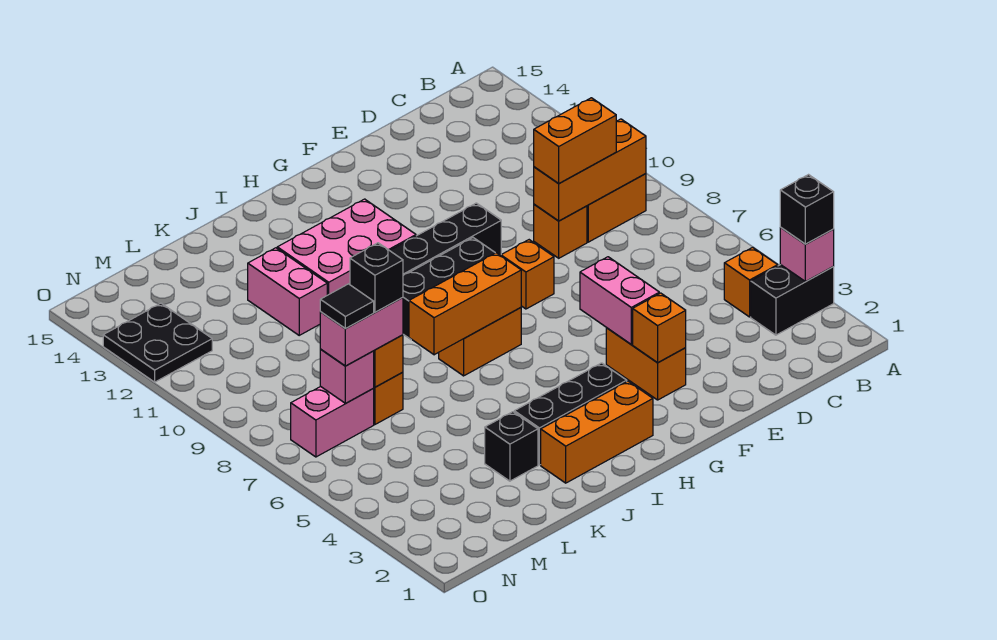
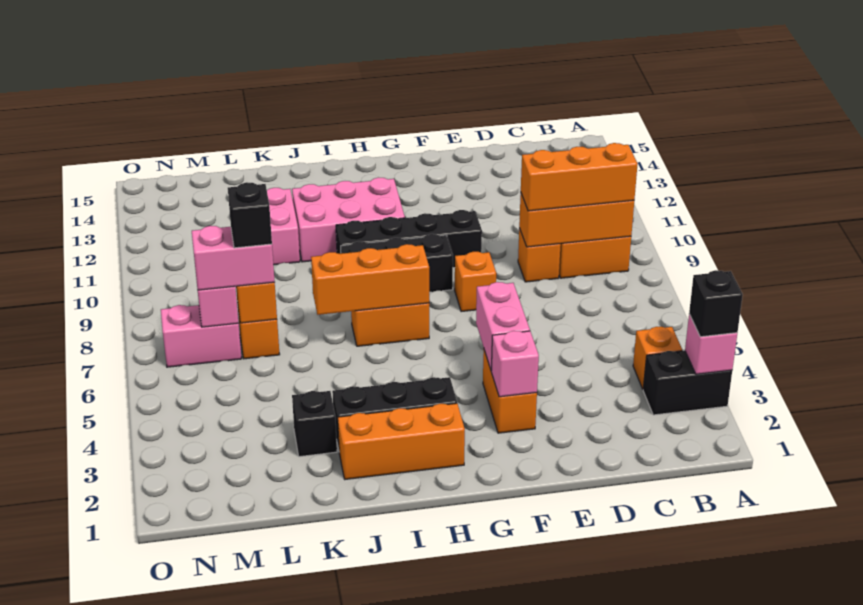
orange brick C9:D9 level 3 -> orange brick B9:D9 level 3
orange brick F3 level 2 -> pink brick F3 level 2
black tile M7 level 4 -> none
black plate N12:O13 level 1 -> none

